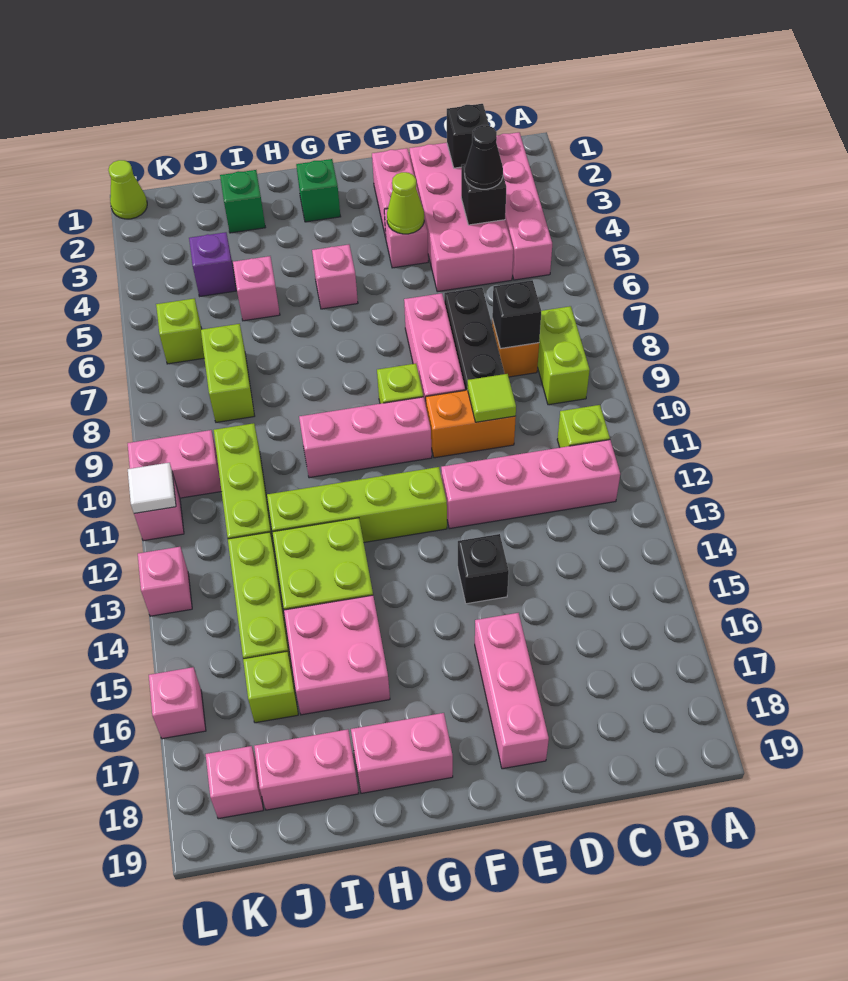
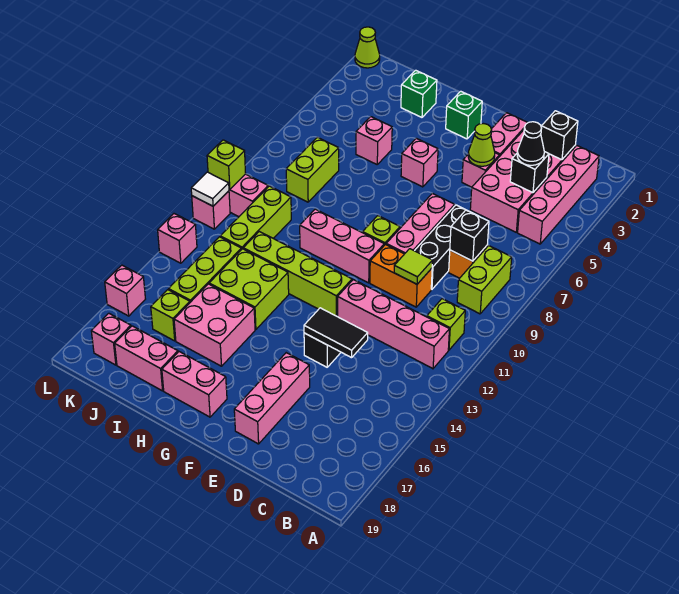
none -> black tile D14:E14 level 2
purple brick J4 level 1 -> none
lime brick K6 level 1 -> lime brick L10 level 2

